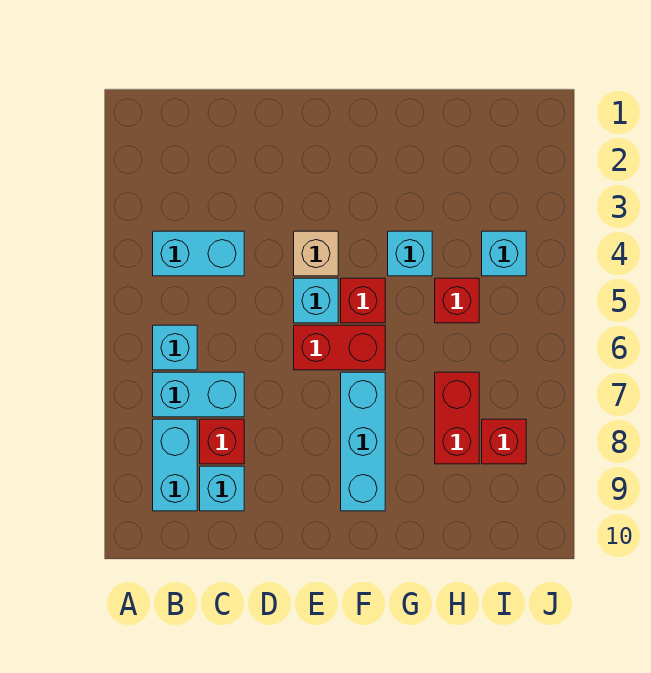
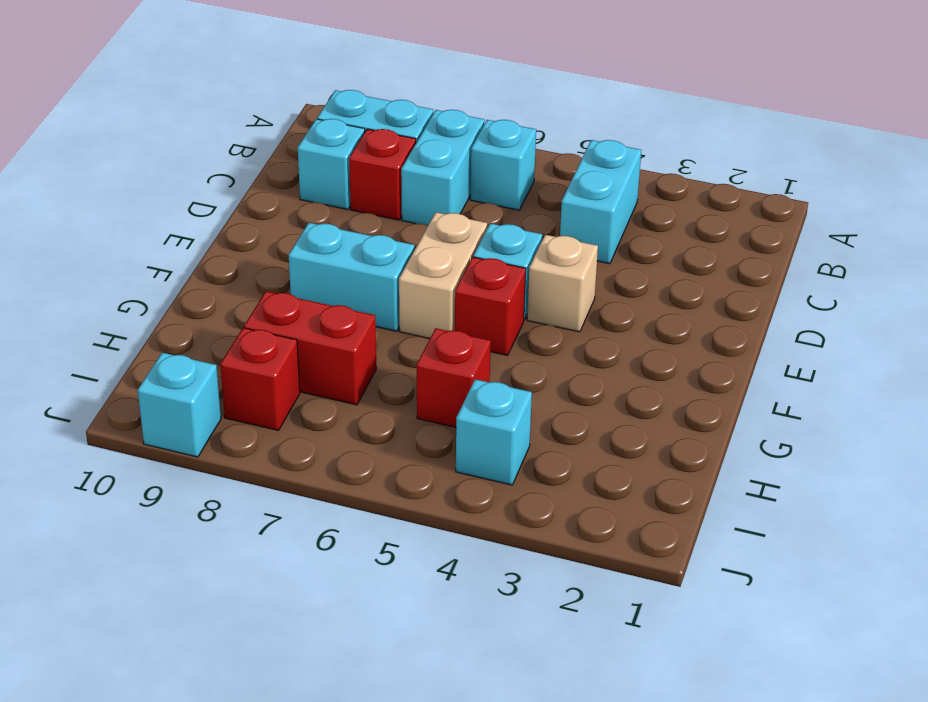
red brick E6:F6 level 1 -> tan brick E6:F6 level 1
cyan brick F7:F9 level 1 -> cyan brick F7:F8 level 1
cyan brick G4 level 1 -> cyan brick J9 level 1

